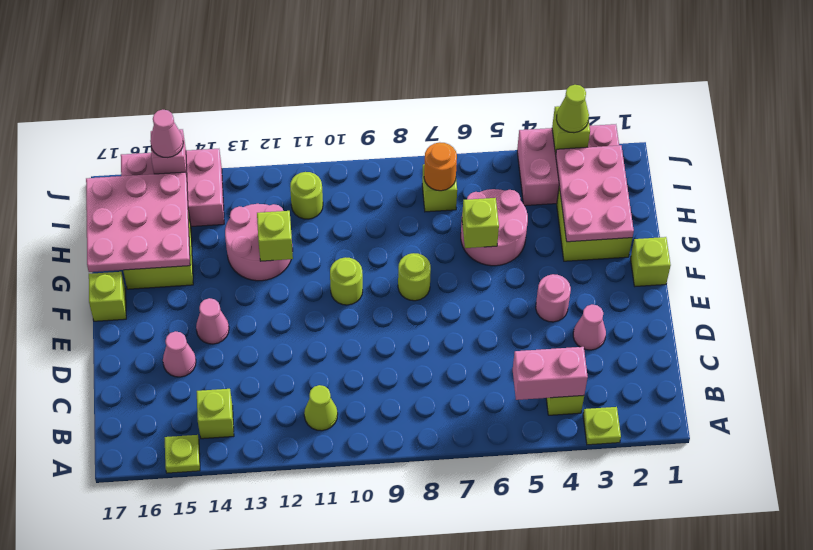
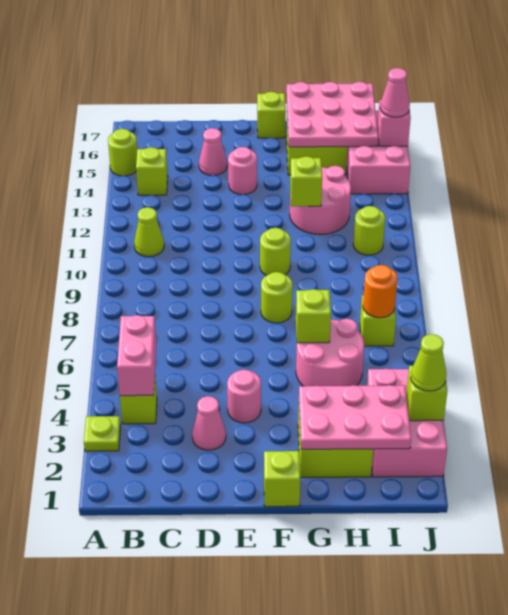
lime plate A15 level 1 -> lime round brick A15 level 1
pink cone E14 level 1 -> pink round brick E14 level 1

